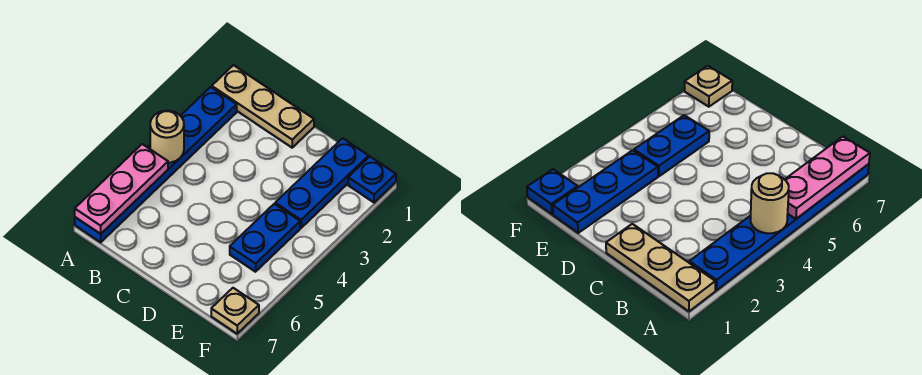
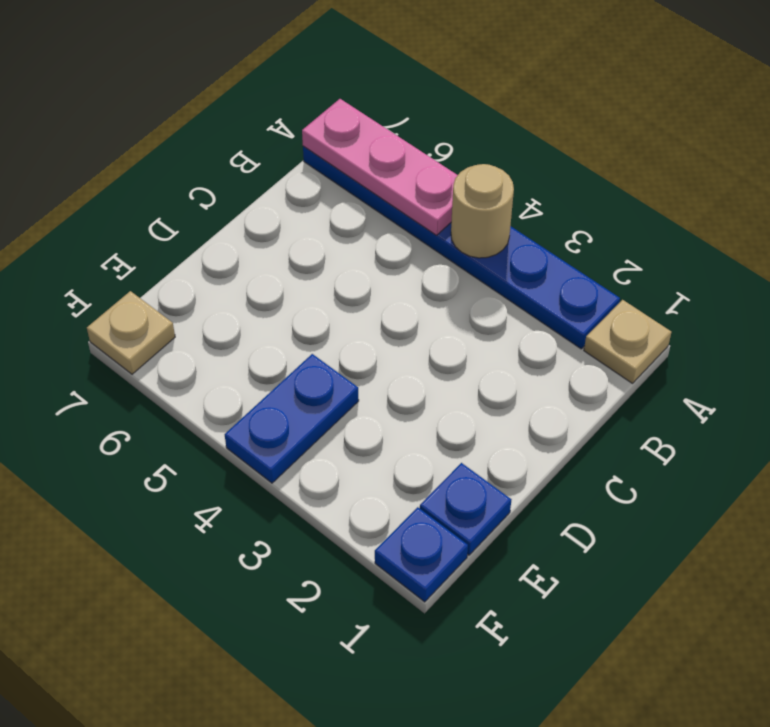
tan plate A1:C1 level 1 -> tan plate A1 level 1
blue plate E1:E3 level 1 -> blue plate E1 level 1
blue plate E4:E5 level 1 -> blue plate E4:F4 level 1

